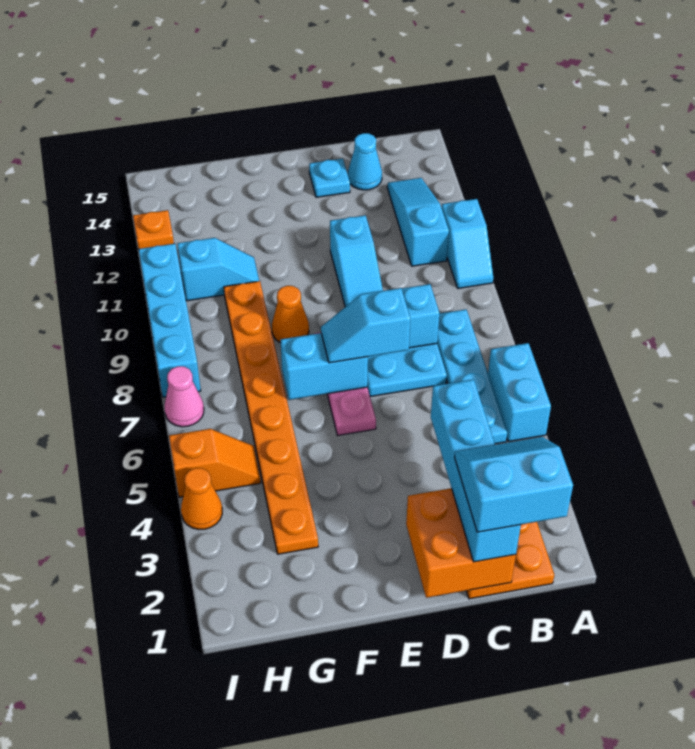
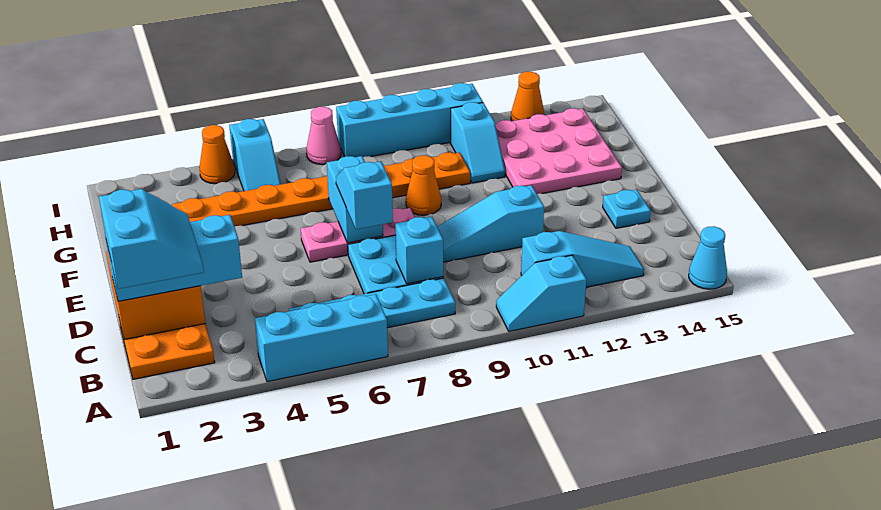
cyan brick A5:A6 level 1 -> cyan brick A4:A6 level 1
cyan brick C1:C4 level 3 -> cyan brick C1:C3 level 3
cyan cone C14 level 1 -> cyan cone A15 level 1
none -> pink plate F12:H14 level 1
orange slope H5:I5 level 1 top I -> cyan slope H5:I5 level 1 top I
orange plate I13 level 1 -> orange cone I13 level 1

